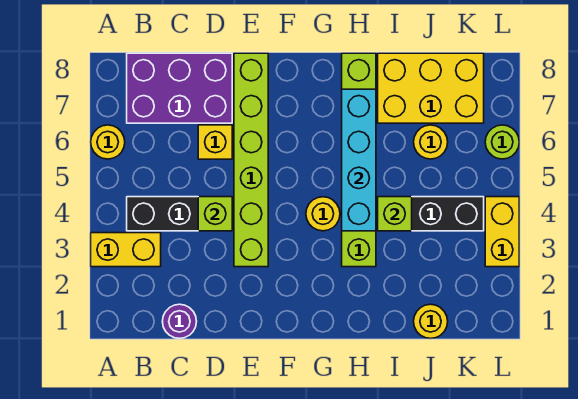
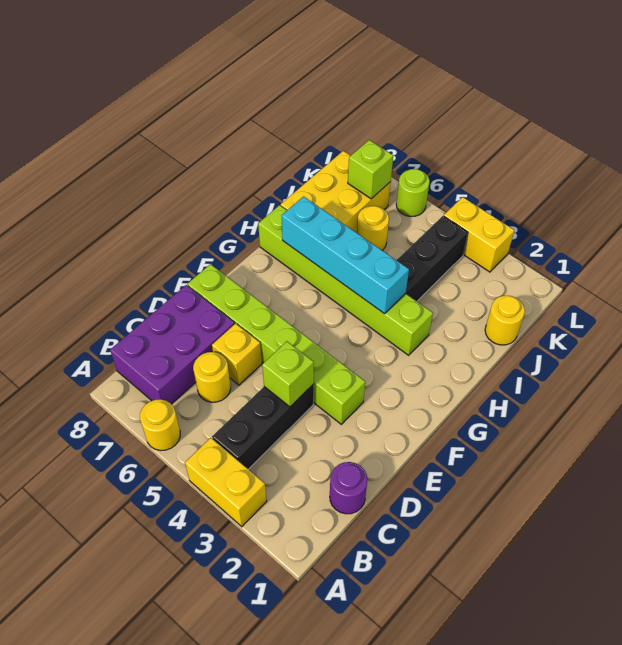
yellow brick A3:B3 level 1 -> yellow brick A3:A4 level 1
yellow round brick G4 level 1 -> yellow round brick C6 level 1
lime brick I4 level 2 -> lime brick K7 level 2

